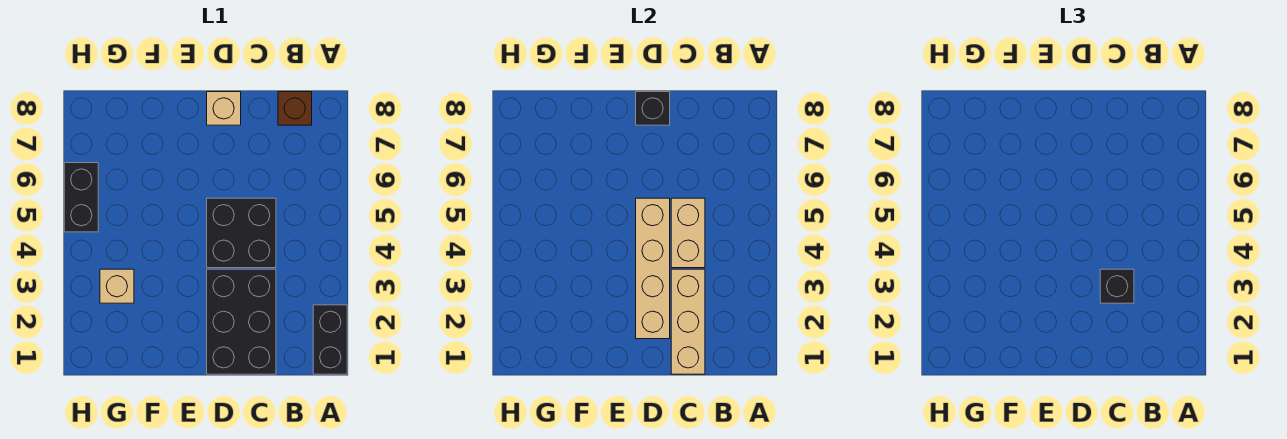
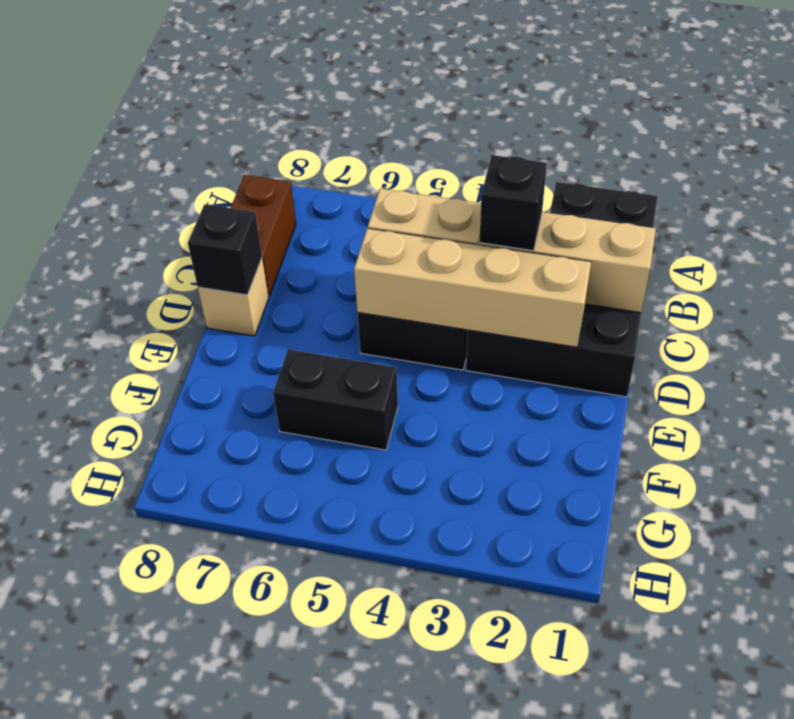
brown brick B8 level 1 -> brown brick B8:C8 level 1
tan brick G3 level 1 -> none
black brick H5:H6 level 1 -> black brick F5:F6 level 1

